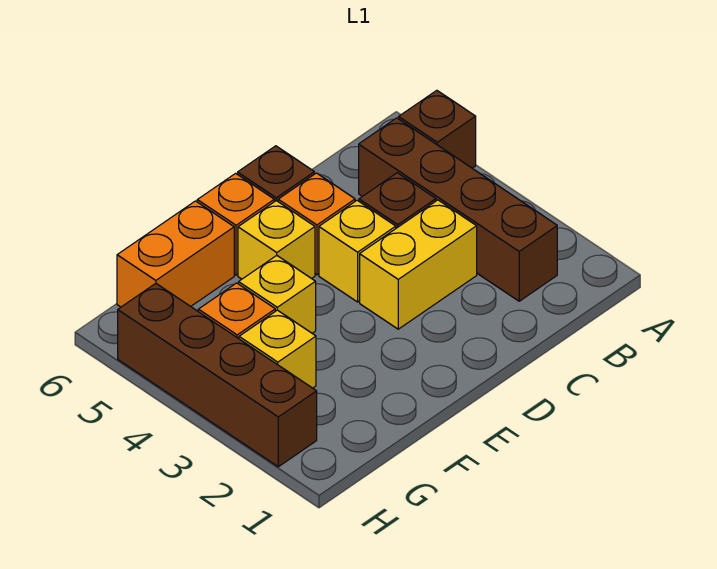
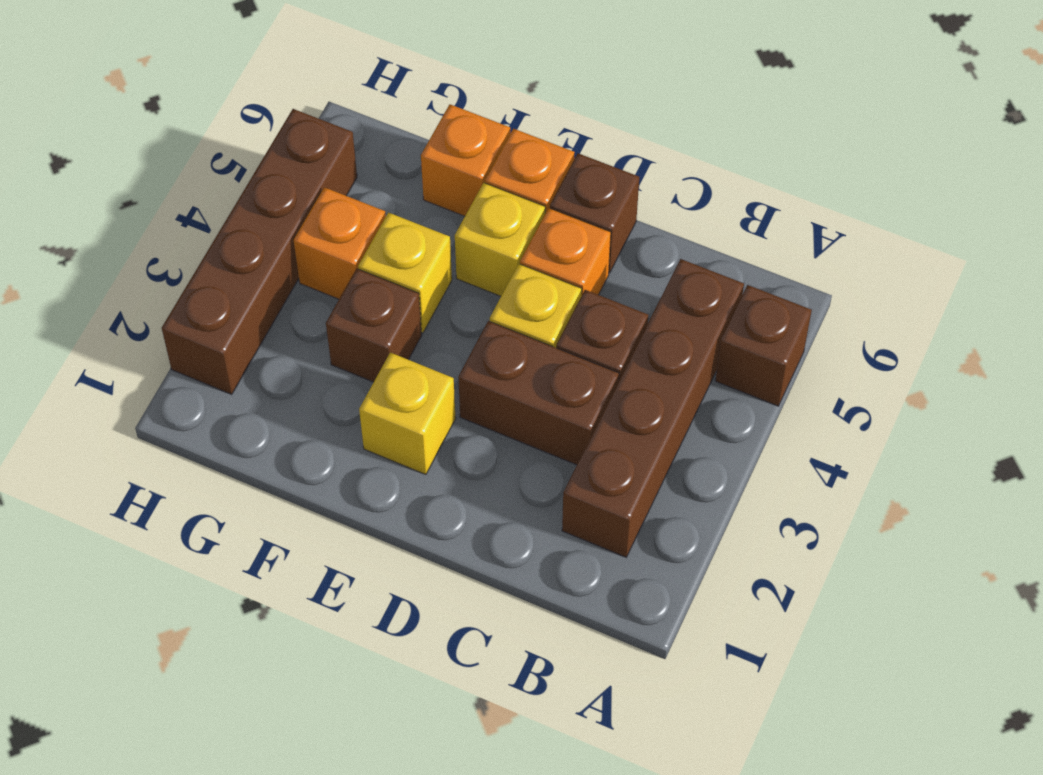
yellow brick C3:D3 level 1 -> brown brick C3:D3 level 1
none -> brown brick F3 level 1
orange brick F6:G6 level 1 -> orange brick F6 level 1
yellow brick G3 level 1 -> yellow brick E2 level 1

